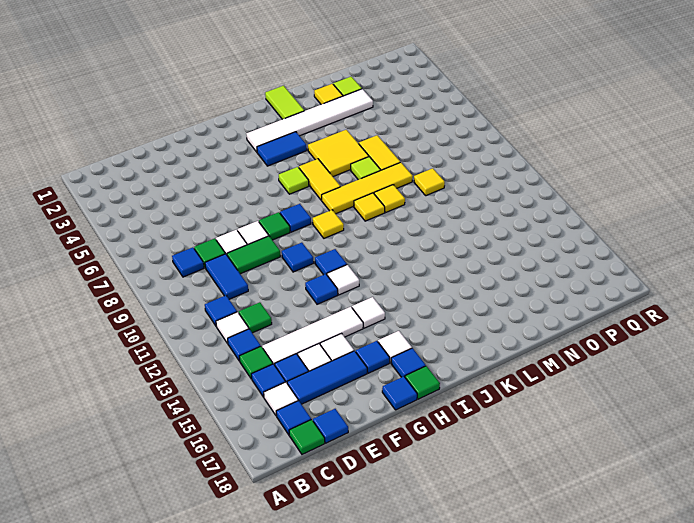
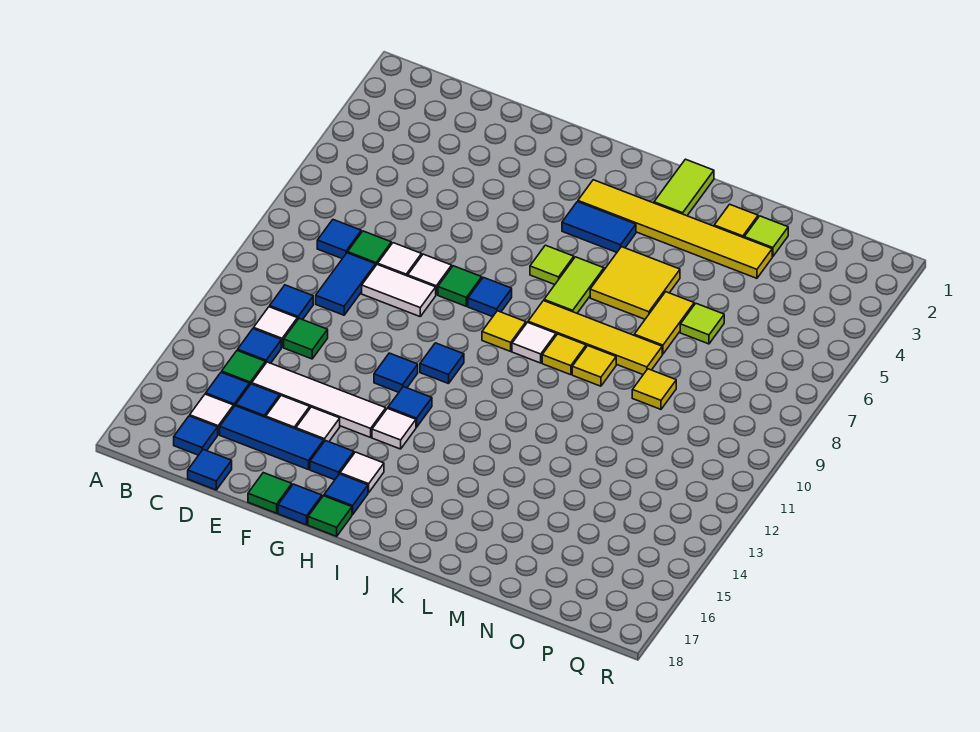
green tile C18 level 1 -> green tile F18 level 1
green tile E9:F9 level 1 -> white tile E9:F9 level 1
blue tile G10 level 1 -> blue tile H13 level 1
white tile H12 level 1 -> white tile J9 level 1
white tile I3:N3 level 1 -> yellow tile I3:N3 level 1
yellow tile J6:J7 level 1 -> lime tile J6:J7 level 1
lime tile L7 level 1 -> lime tile N6 level 1

